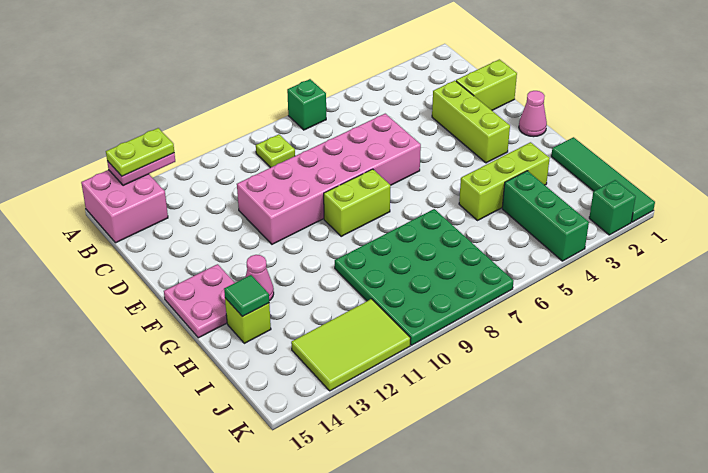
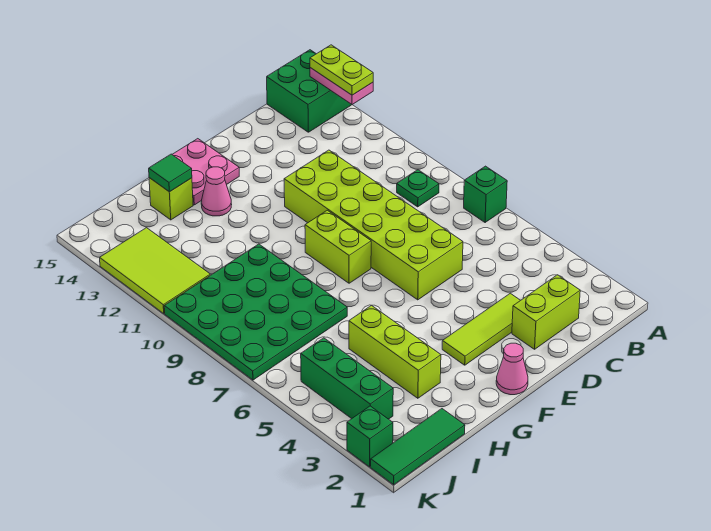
pink brick A14:B15 level 1 -> green brick A14:B15 level 1
lime plate B9 level 1 -> green plate B9 level 1
lime brick D1:D2 level 1 -> lime brick C2:D2 level 1
lime brick D3:F3 level 1 -> lime tile D3:F3 level 1
pink brick D6:E11 level 1 -> lime brick D6:E11 level 1
green tile H1:K1 level 1 -> green tile I1:K1 level 1
green brick I4:K4 level 1 -> green brick J3:J5 level 1

